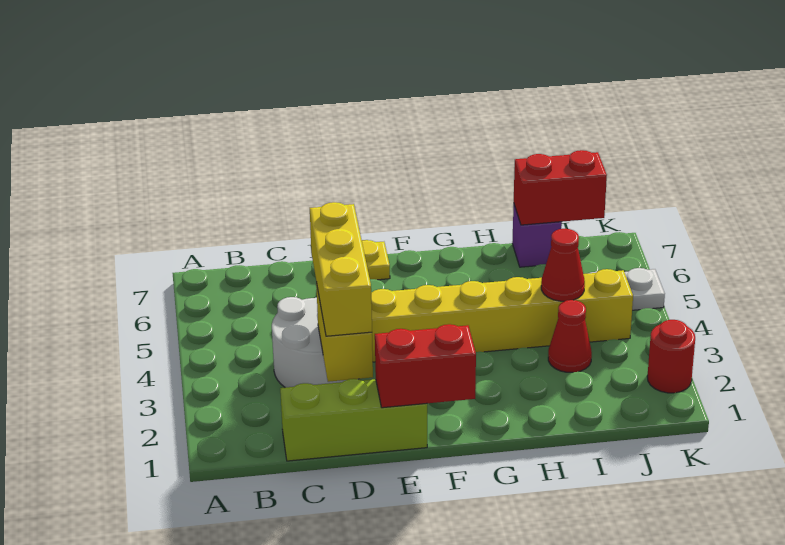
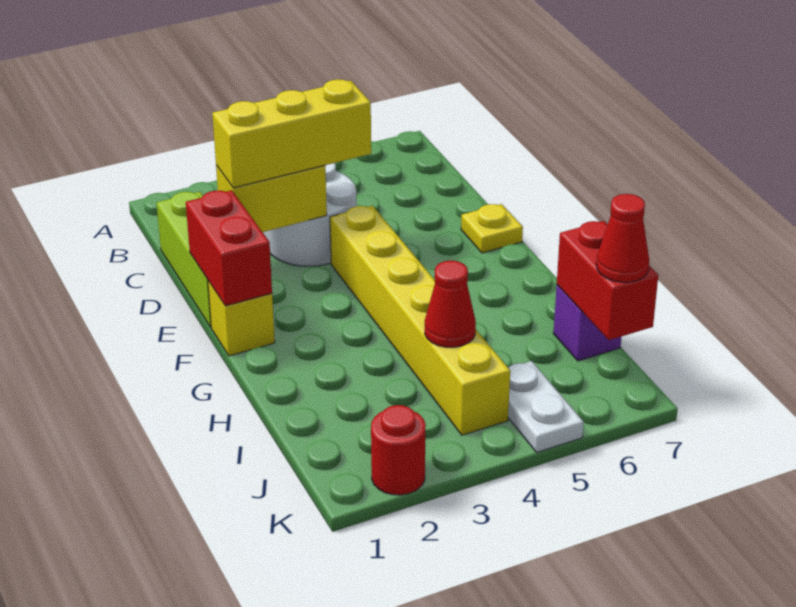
none -> yellow brick F1 level 1
red cone I3 level 1 -> red cone J7 level 3

